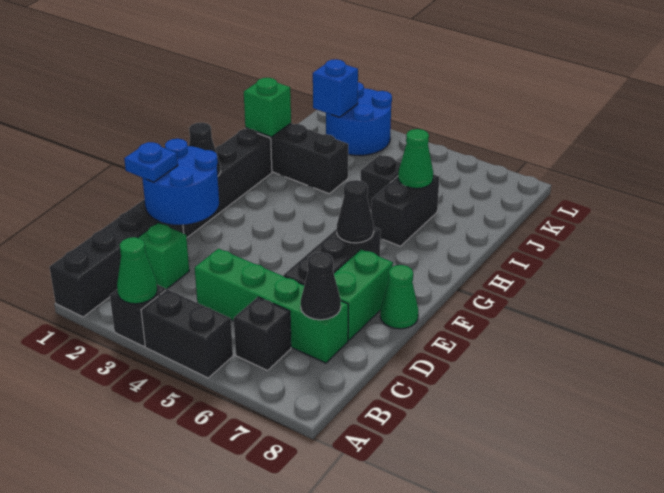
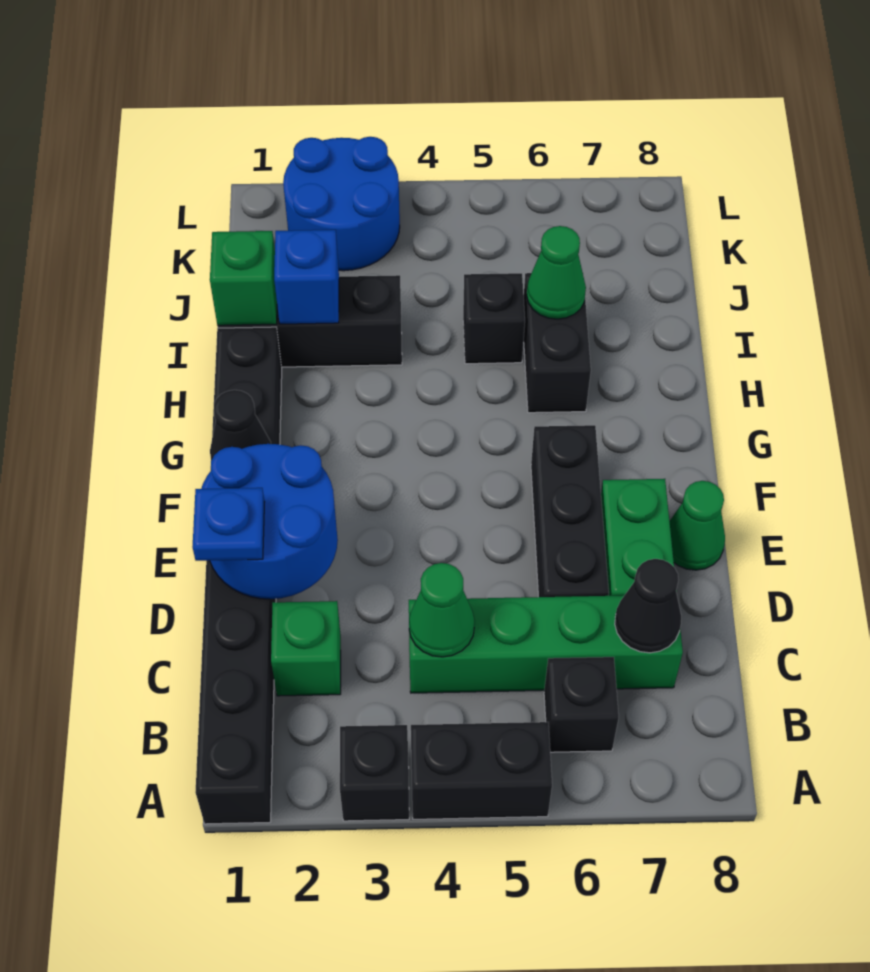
green cone A3 level 2 -> green cone C4 level 2
black cone F6 level 2 -> none
blue brick K2 level 2 -> blue brick I2 level 2

